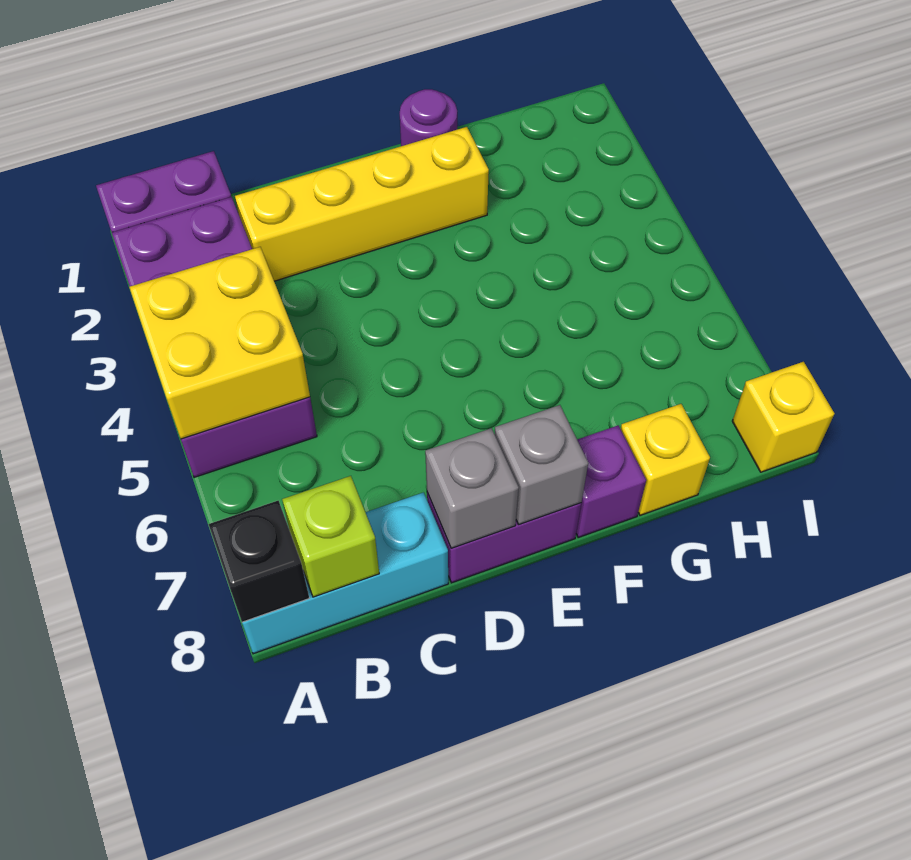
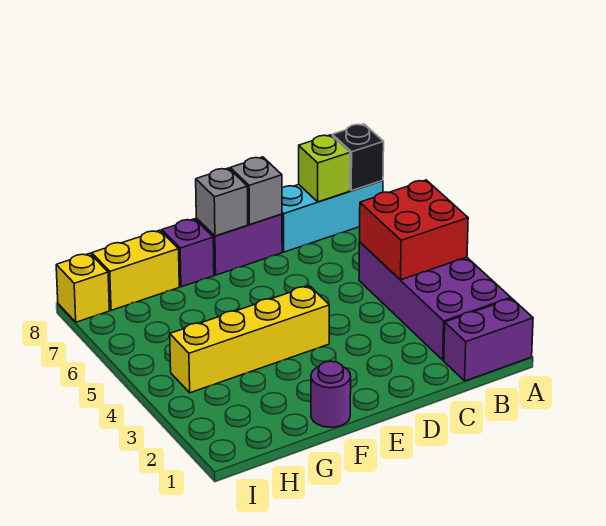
yellow brick A4:B5 level 2 -> red brick A4:B5 level 2
yellow brick C2:F2 level 1 -> yellow brick E4:H4 level 1
yellow brick G8 level 1 -> yellow brick G8:H8 level 1

